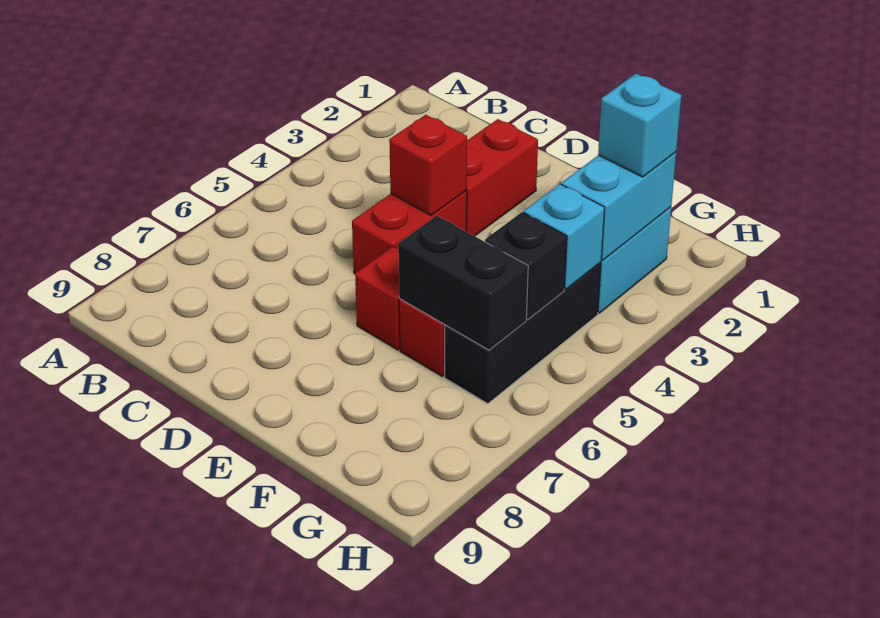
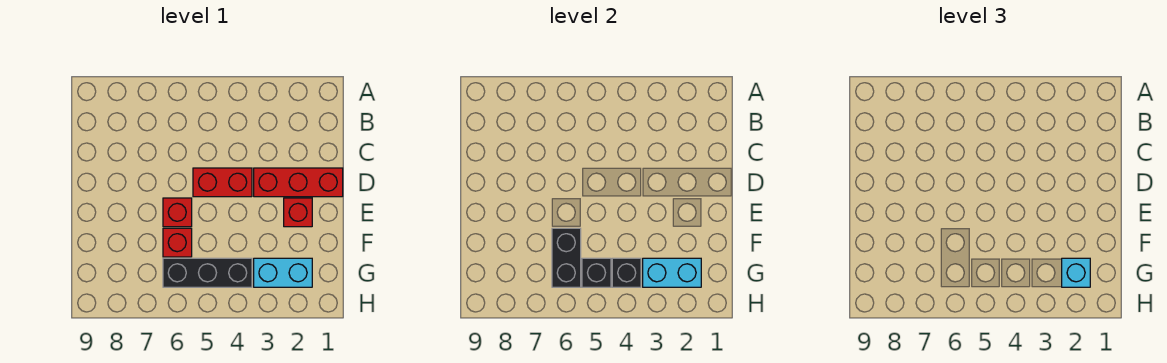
red brick D2:D3 level 1 -> red brick D1:D3 level 1
red brick D4 level 2 -> red brick E2 level 1
cyan brick G4 level 2 -> black brick G4 level 2

